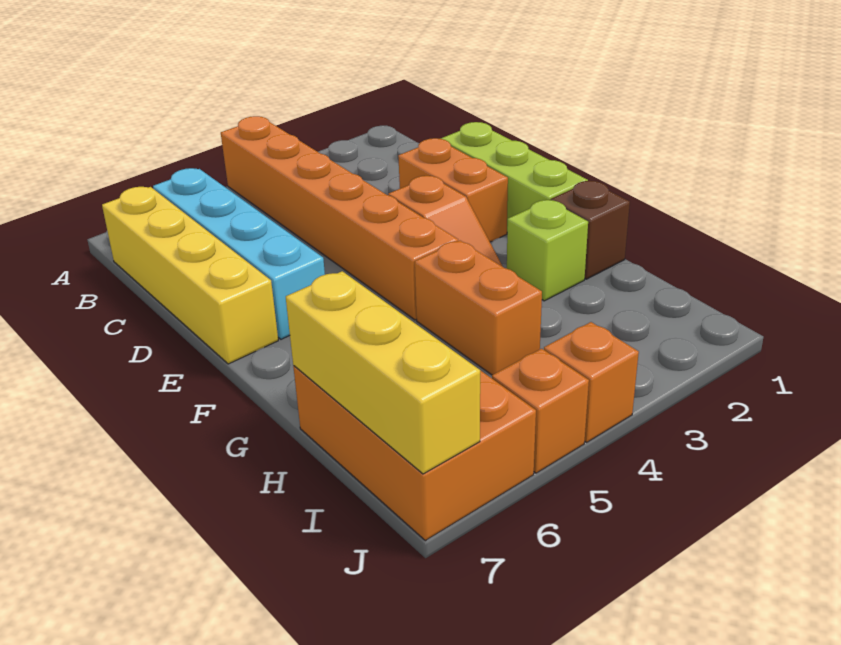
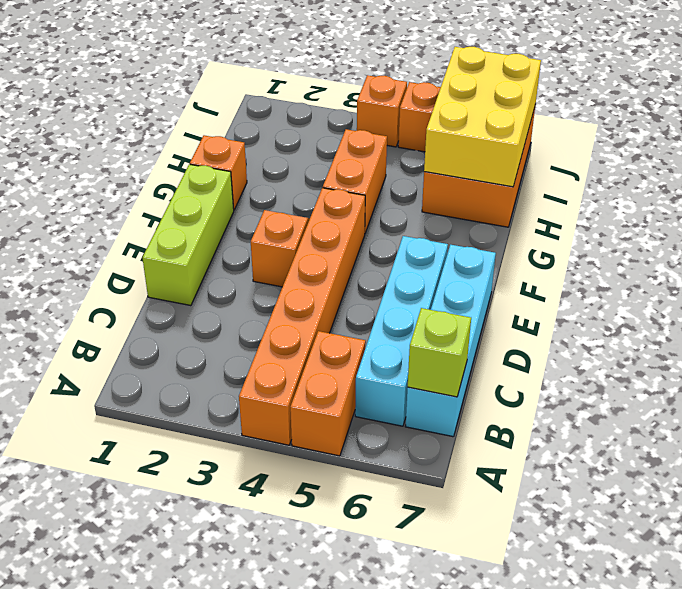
yellow brick B7:E7 level 1 -> cyan brick B7:E7 level 1
orange brick D2:E2 level 1 -> orange brick A5:B5 level 1
brown brick G1 level 1 -> orange brick G1 level 1
lime brick G2 level 1 -> lime brick B7 level 2
yellow brick H7:J7 level 2 -> yellow brick H6:J7 level 2

